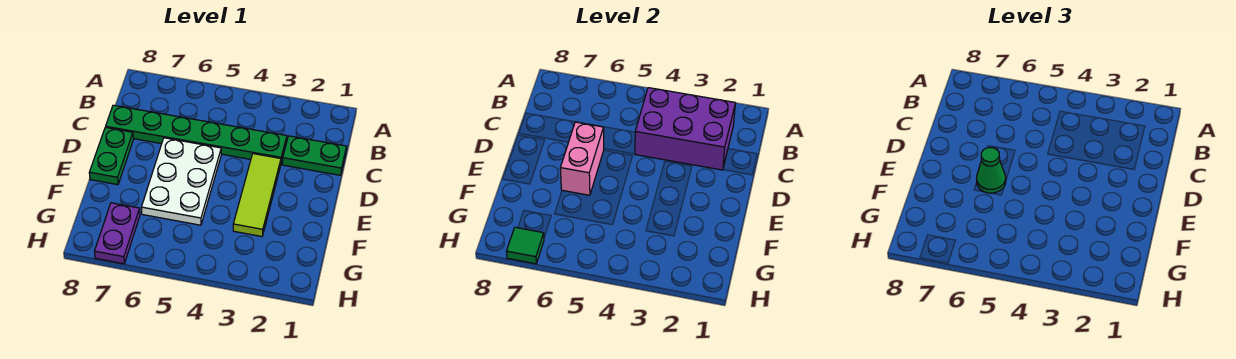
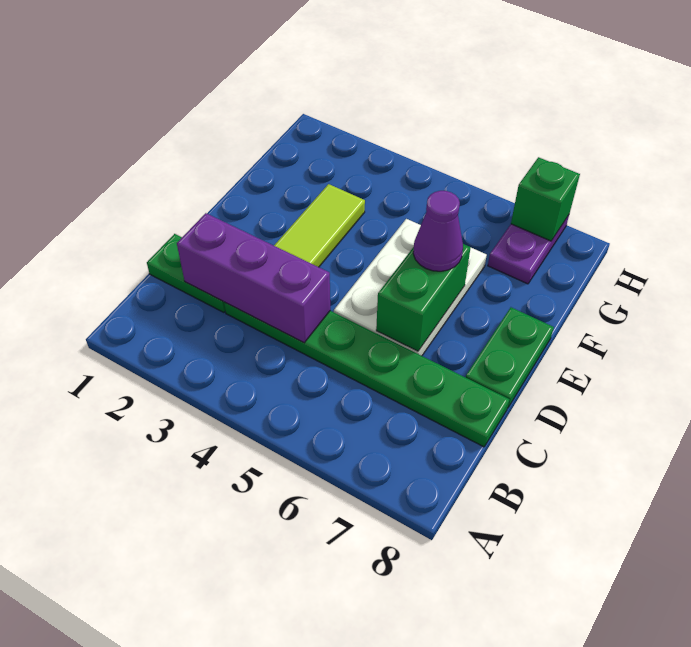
purple brick B2:C4 level 2 -> purple brick C2:C4 level 2
pink brick D6:E6 level 2 -> green brick D6:E6 level 2
green cone E6 level 3 -> purple cone E6 level 3
green tile H7 level 2 -> green brick H7 level 2

